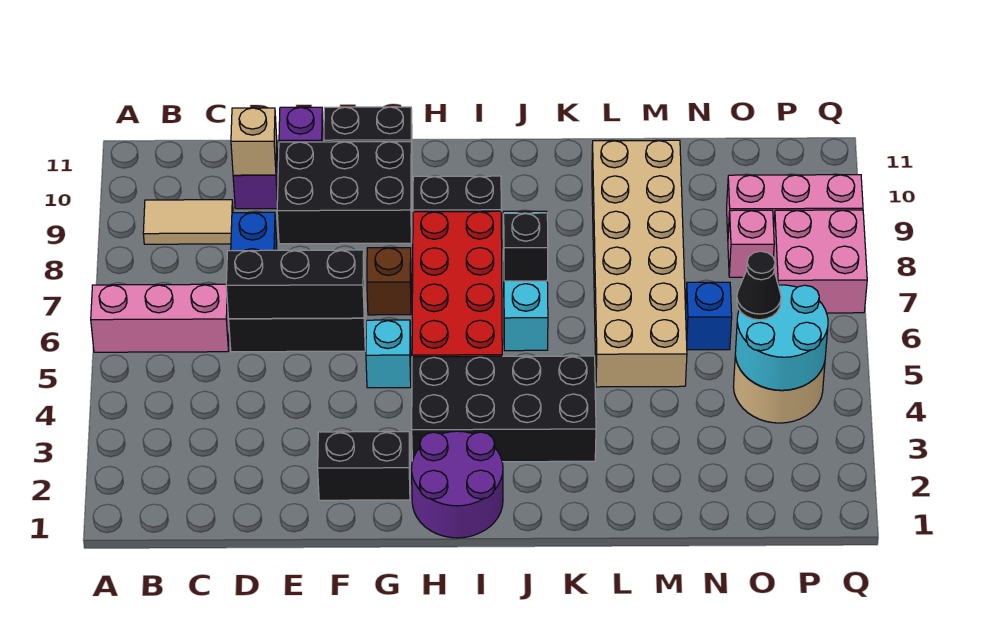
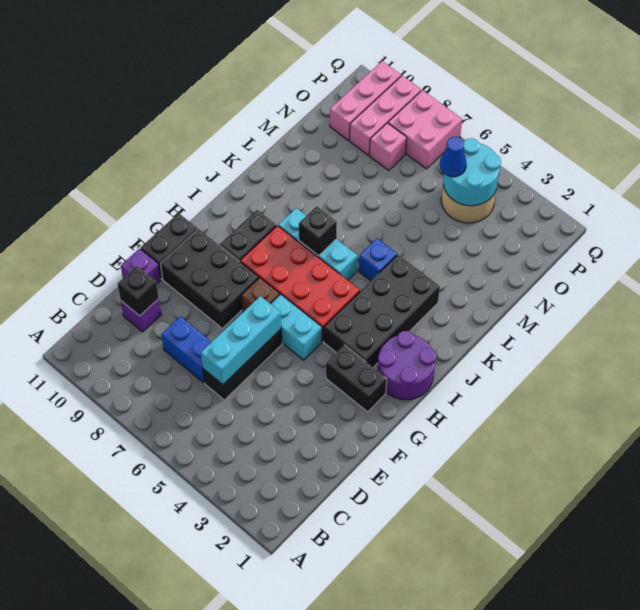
pink brick A6:C6 level 1 -> pink brick O10:Q10 level 1
tan tile B9:C9 level 1 -> none
black brick D6:F6 level 2 -> cyan brick D6:F6 level 2
tan brick D10 level 2 -> black brick D10 level 2
black brick E9:G10 level 1 -> black brick F8:G10 level 1
black brick F2:G2 level 1 -> black brick G2:G3 level 1
cyan brick G5 level 1 -> cyan brick G5:G6 level 1
tan brick L5:M10 level 1 -> none
blue brick N6 level 1 -> blue brick K5 level 1
black cone O5 level 3 -> blue cone O5 level 3

